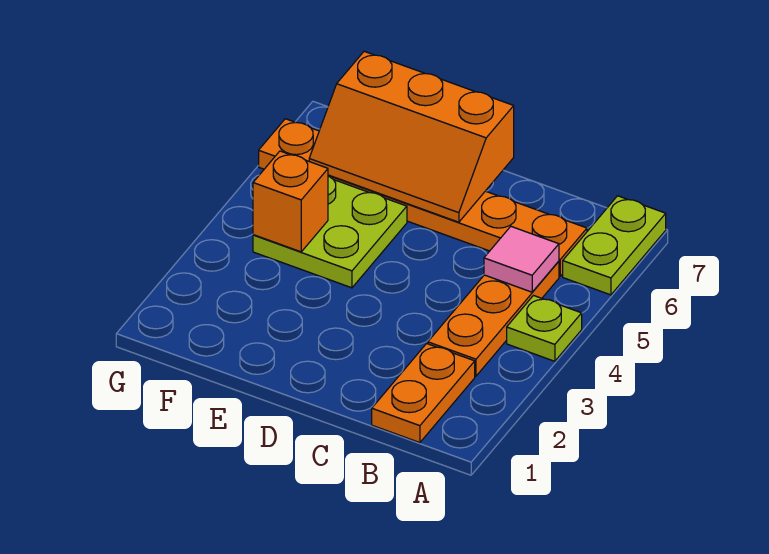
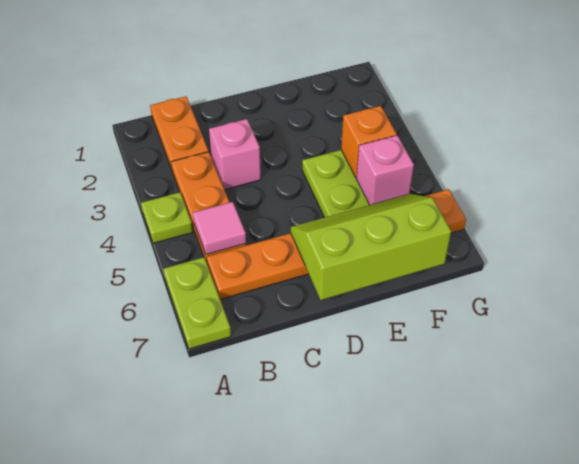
none -> pink brick C3 level 1
orange slope D6:F7 level 2 top 7 -> lime slope D6:F7 level 2 top 7
none -> pink brick F5 level 2

